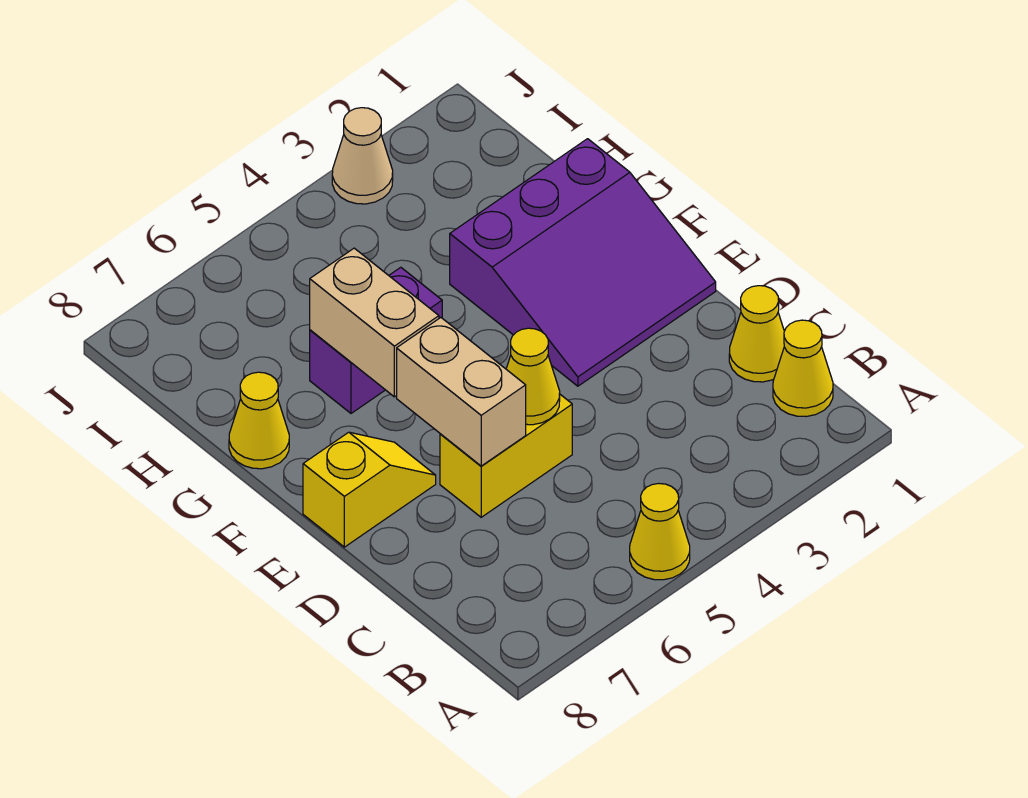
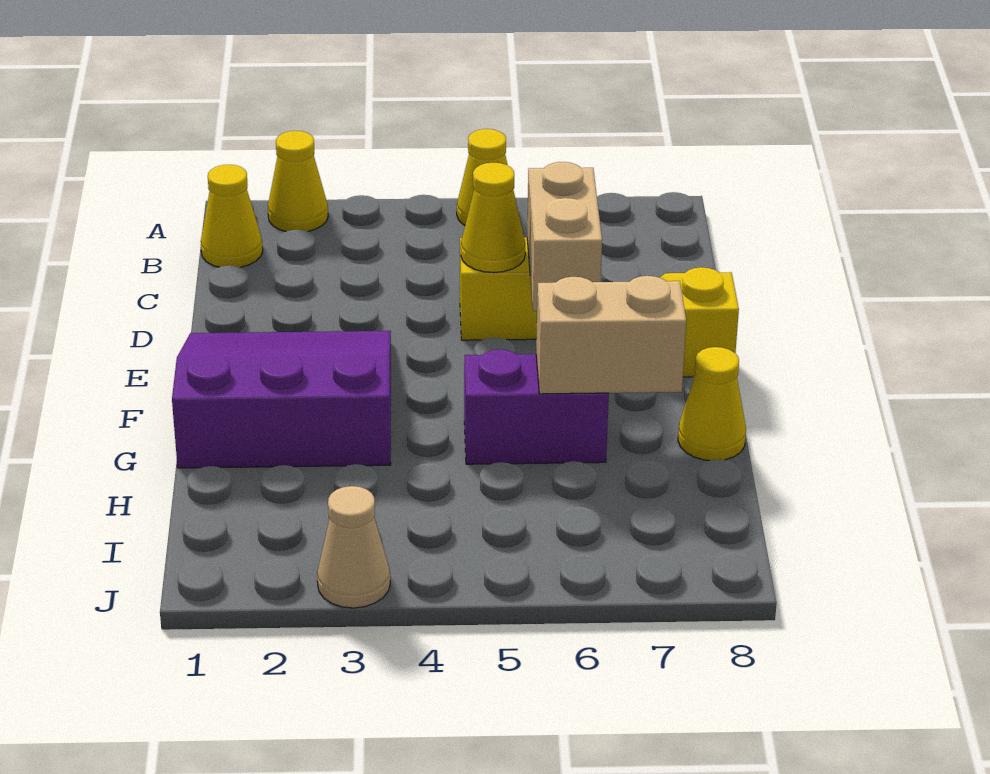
yellow cone C1 level 1 -> yellow cone A2 level 1
tan brick F6:G6 level 2 -> tan brick G6:G7 level 2

